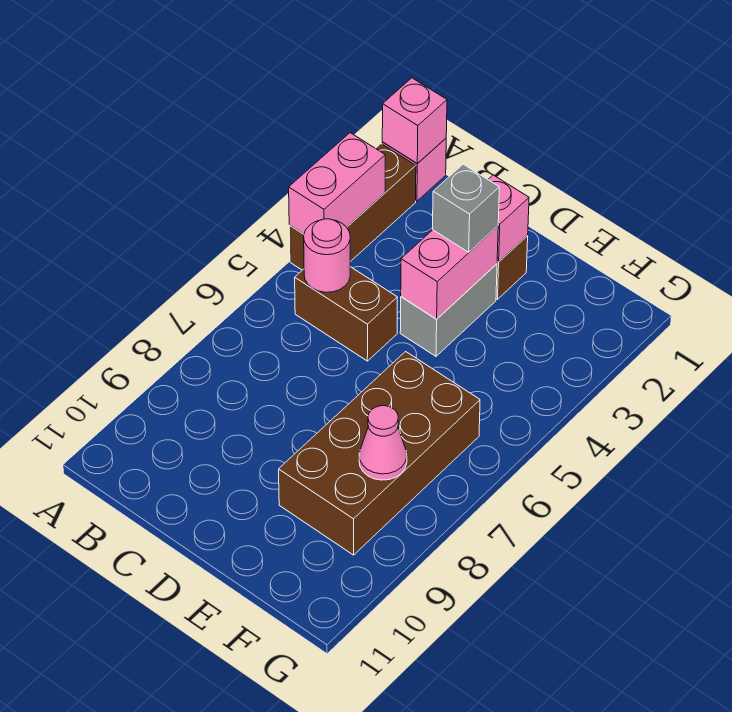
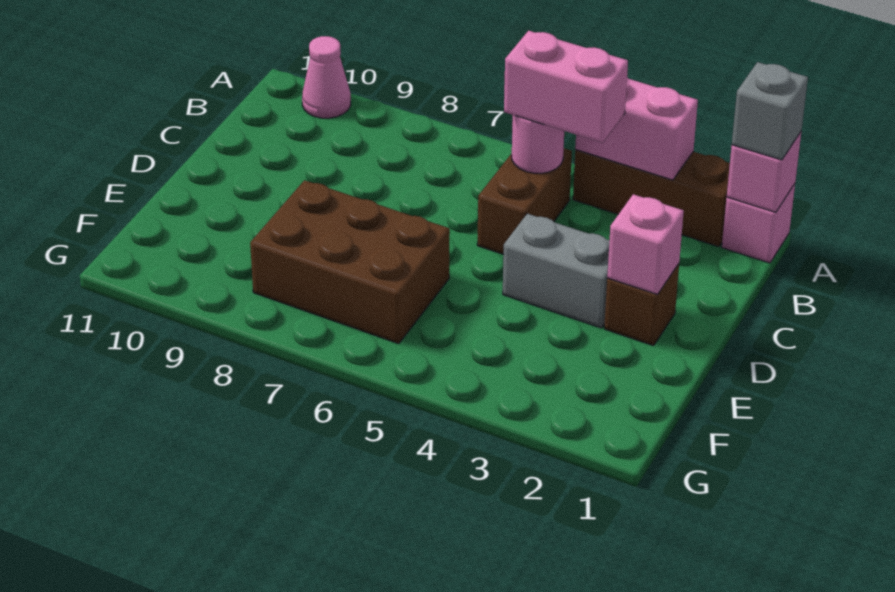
pink brick D3:D4 level 2 -> pink brick B4:B5 level 3
grey brick D3 level 3 -> grey brick A1 level 3
brown brick E6:F9 level 1 -> brown brick E6:F8 level 1
pink cone F8 level 2 -> pink cone A10 level 1

